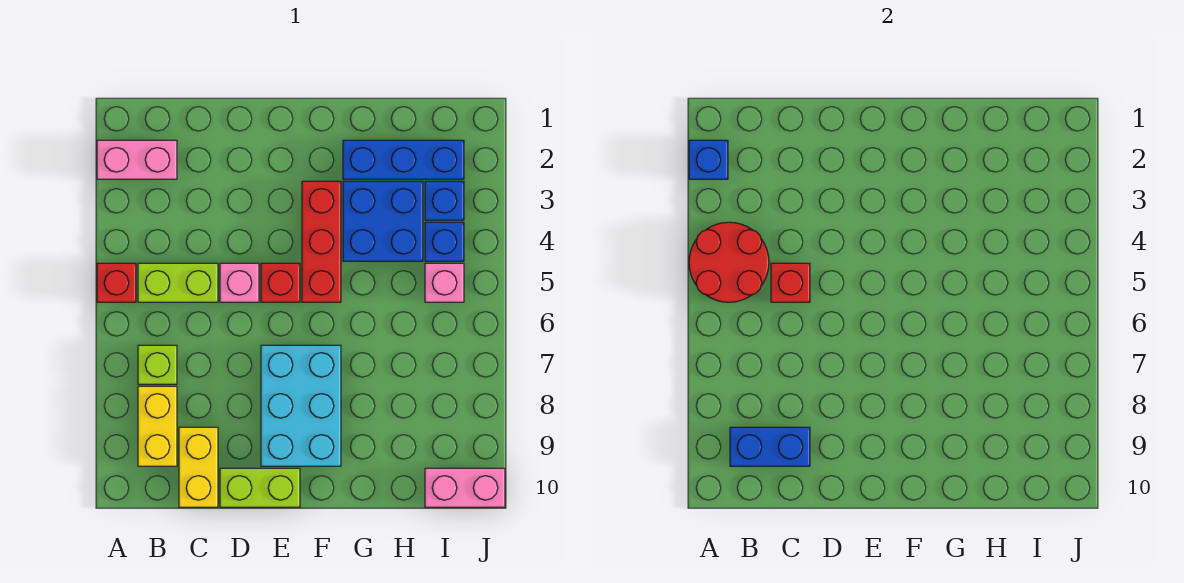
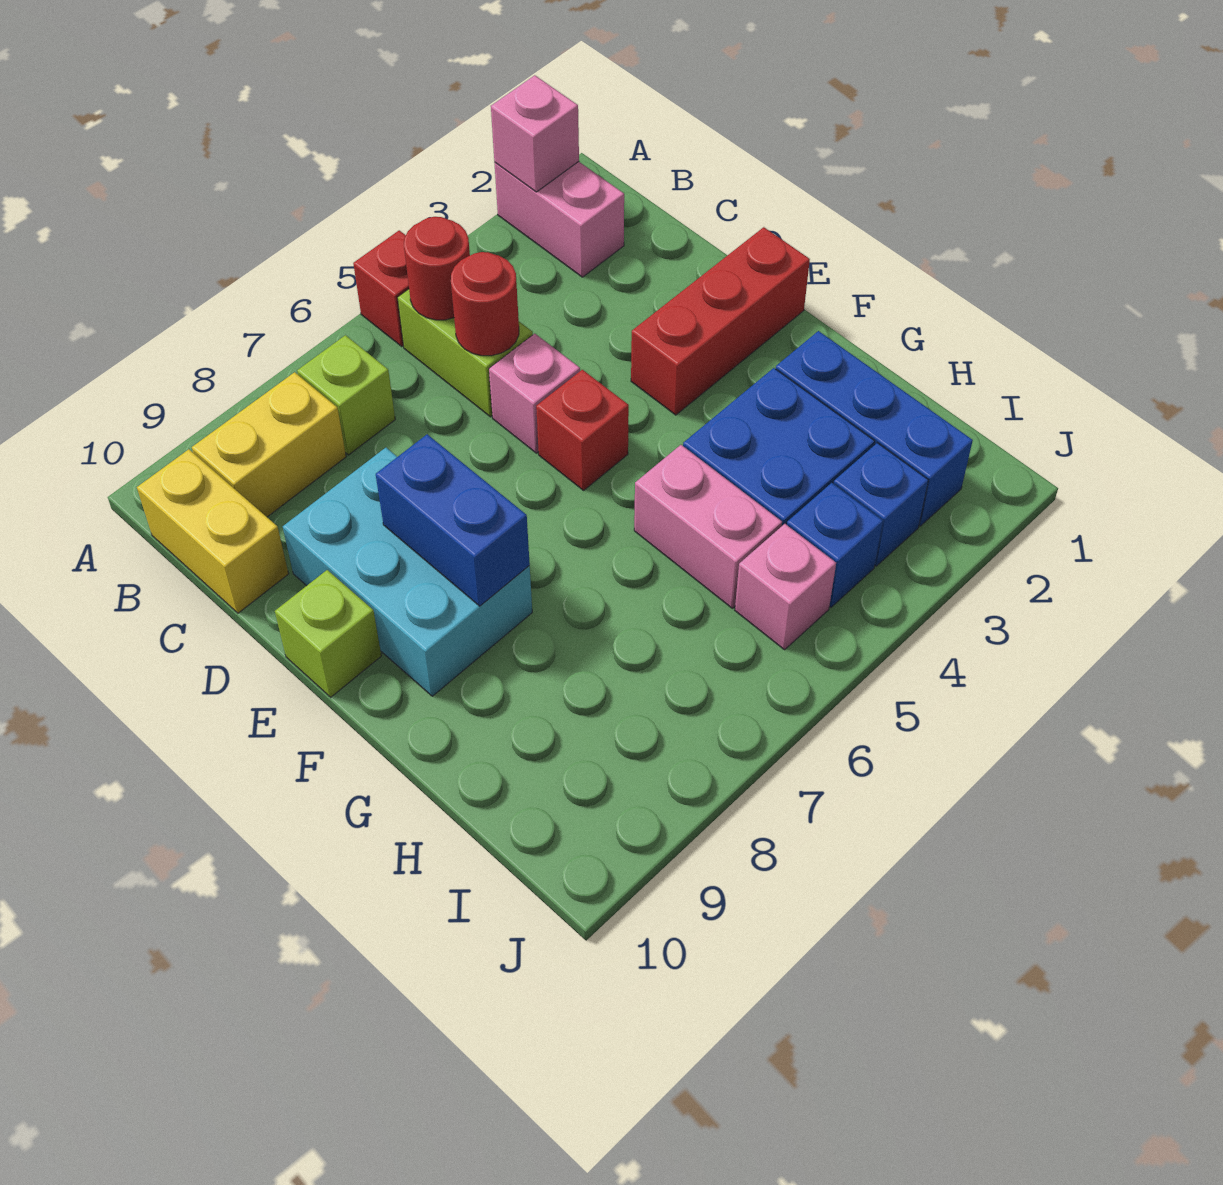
blue brick A2 level 2 -> pink brick A2 level 2
red round brick A4:B5 level 2 -> red round brick B5 level 2
blue brick B9:C9 level 2 -> blue brick E8:F8 level 2
red brick C5 level 2 -> red round brick C5 level 2
yellow brick C9:C10 level 1 -> yellow brick B10:C10 level 1
lime brick D10:E10 level 1 -> lime brick E10 level 1
cyan brick E7:F9 level 1 -> cyan brick D8:F9 level 1
red brick F3:F5 level 1 -> red brick E1:E3 level 1
pink brick I10:J10 level 1 -> pink brick G5:H5 level 1

